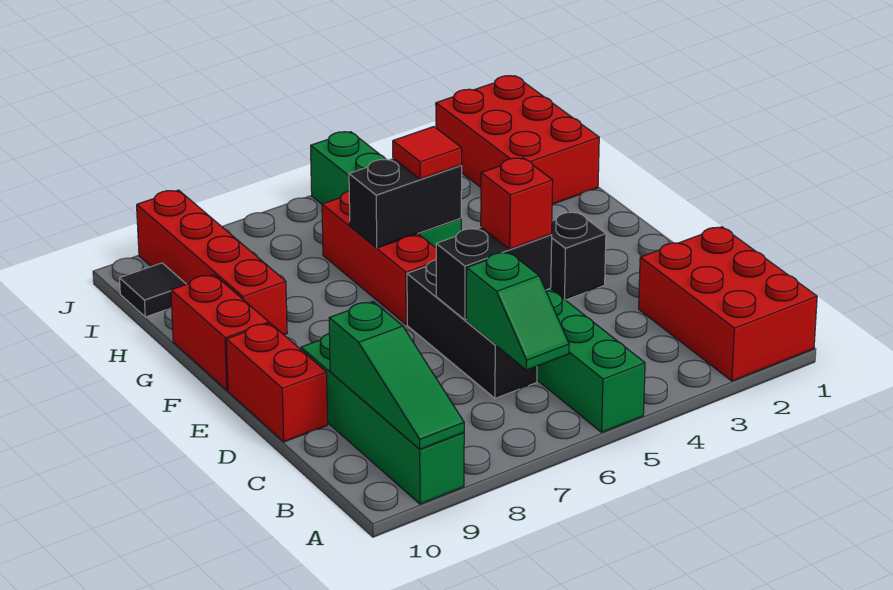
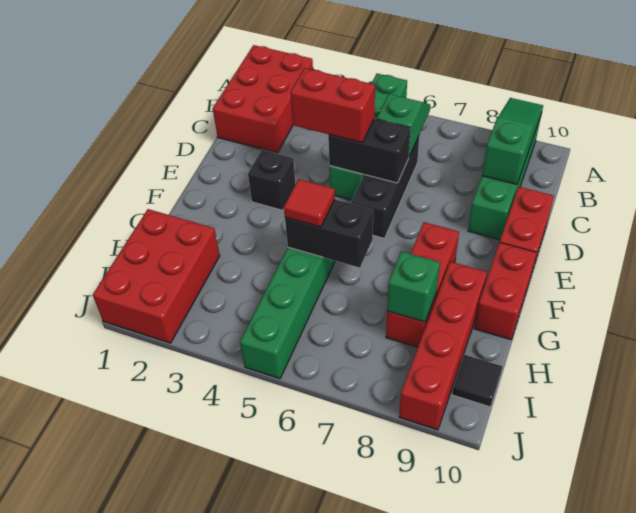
red brick D5 level 3 -> red brick D4:D5 level 3
red brick F6:H6 level 1 -> red brick F8:H8 level 1
none -> green brick H8 level 2

